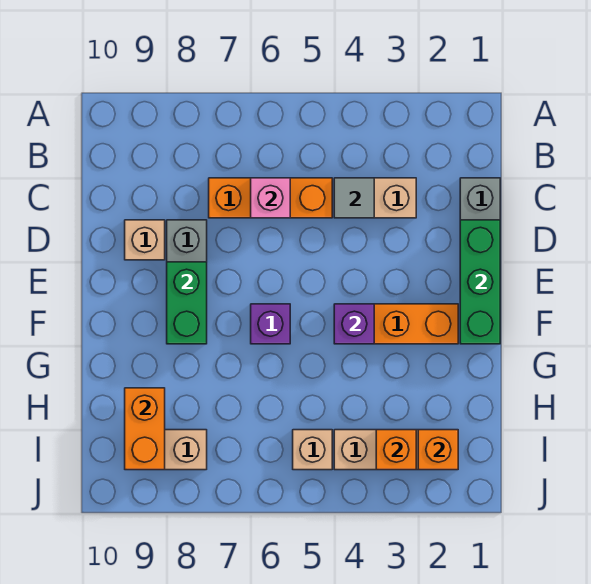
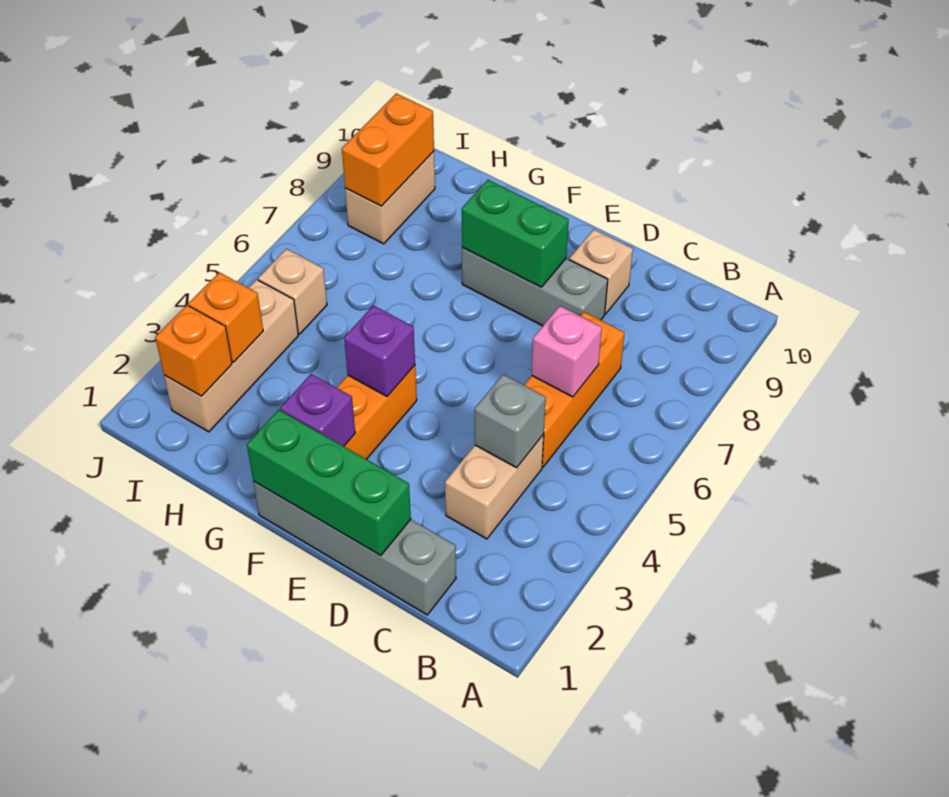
grey tile C4 level 2 -> grey brick C4 level 2
purple brick F6 level 1 -> purple brick F2 level 2
orange brick H9:I9 level 2 -> orange brick I8:I9 level 2

